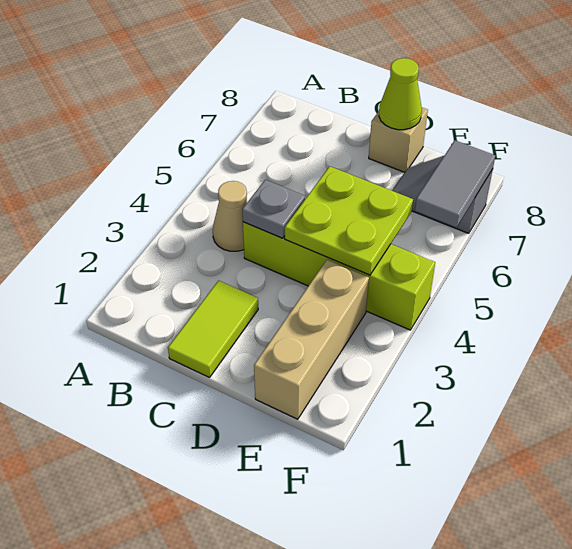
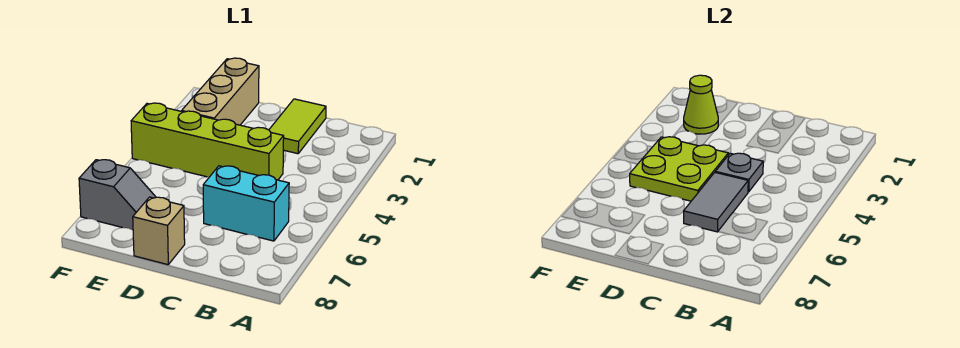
tan cone B4 level 1 -> none
none -> cyan brick B6:C6 level 1
lime cone D8 level 2 -> lime cone E2 level 2
grey tile F6:F7 level 2 -> grey tile C5:C6 level 2

